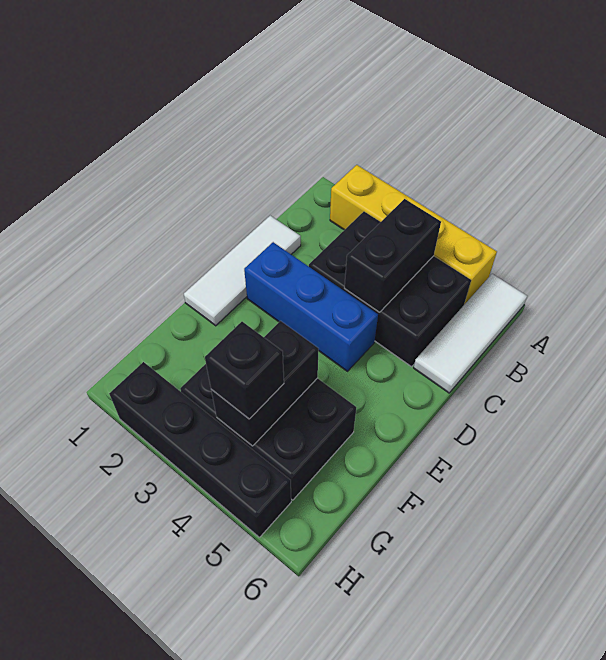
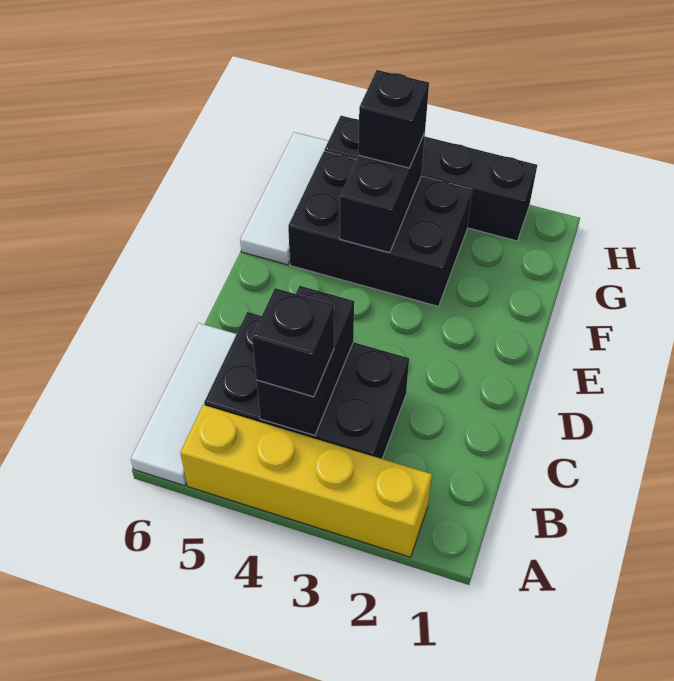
none -> black brick B4 level 3
white tile C1:E1 level 1 -> white tile F6:H6 level 1
blue brick D2:D4 level 1 -> none

